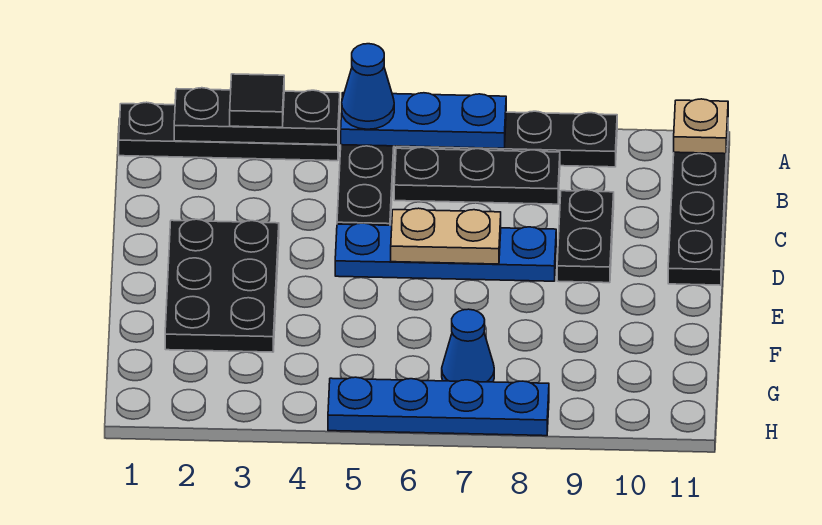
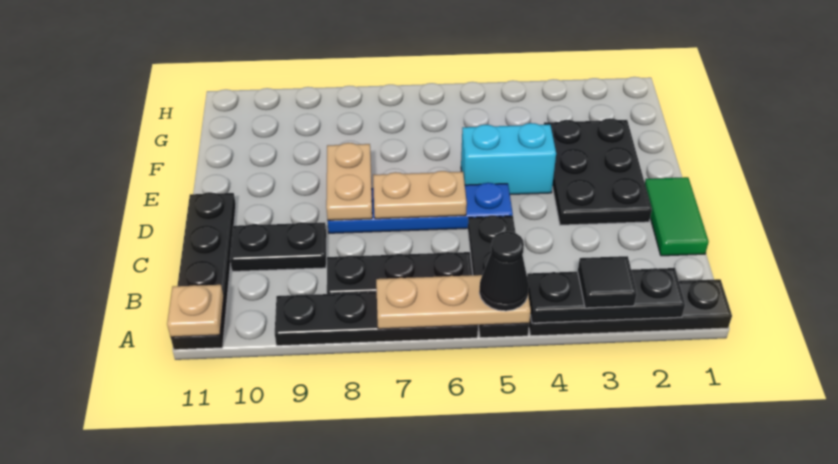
blue plate A5:A7 level 2 -> tan plate A5:A7 level 2
blue cone A5 level 3 -> black cone A5 level 3
none -> green tile C1:D1 level 1
black plate C9:D9 level 1 -> black plate C9:C10 level 1
none -> tan plate D8:E8 level 2
none -> cyan brick E4:E5 level 1
blue cone G7 level 1 -> none
blue plate H5:H8 level 1 -> none

